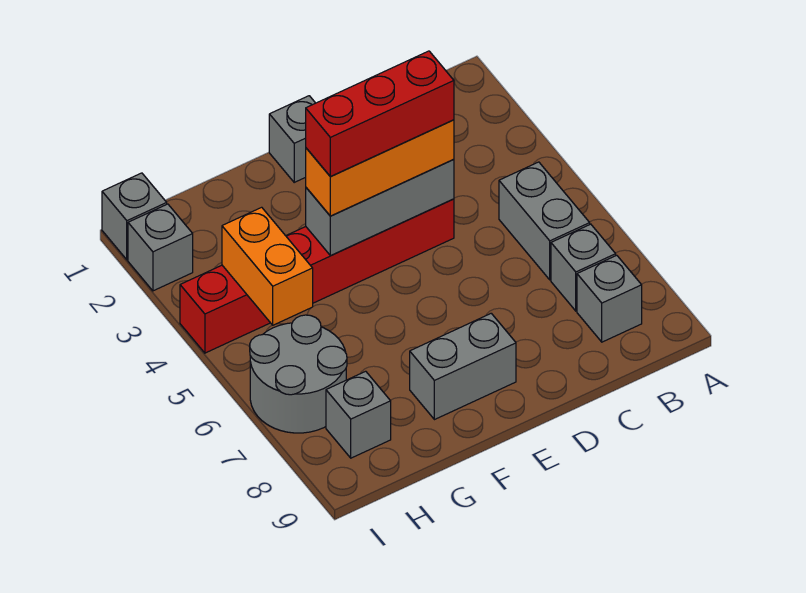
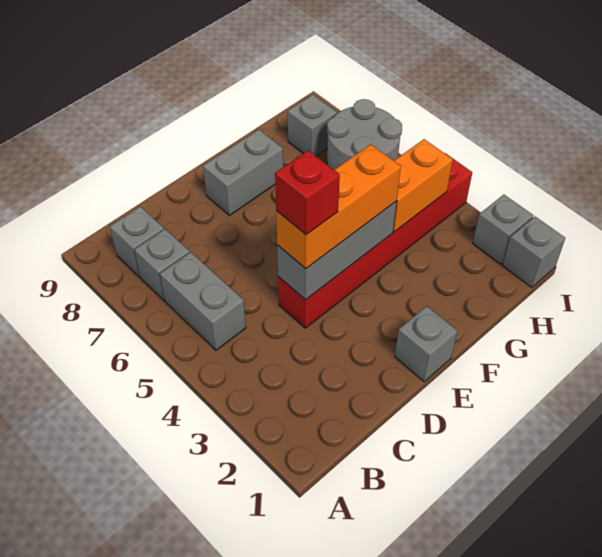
red brick D4:F4 level 4 -> red brick D4 level 4
orange brick H4:H5 level 2 -> orange brick G4:H4 level 2

